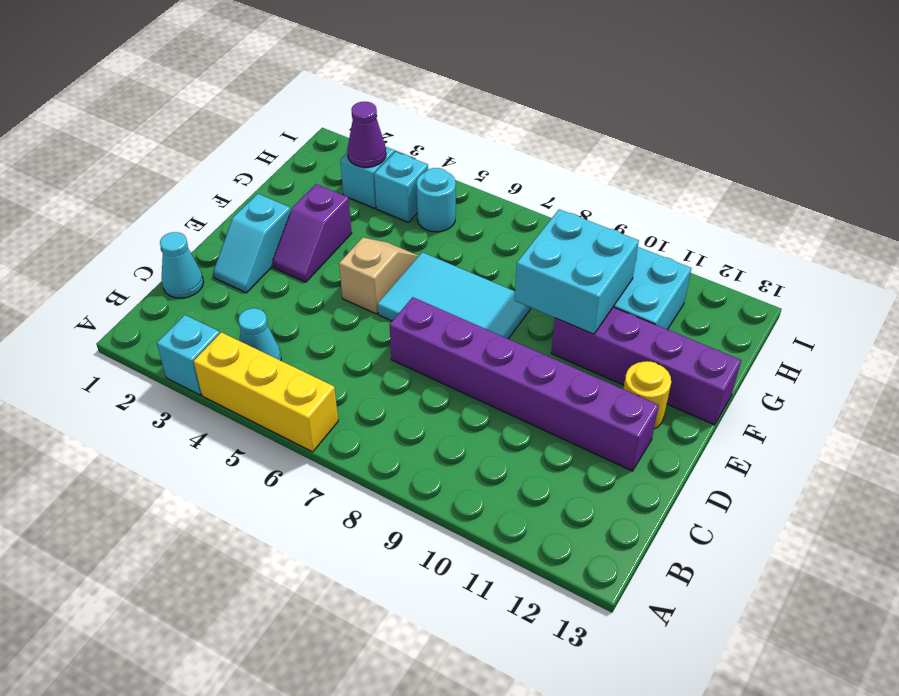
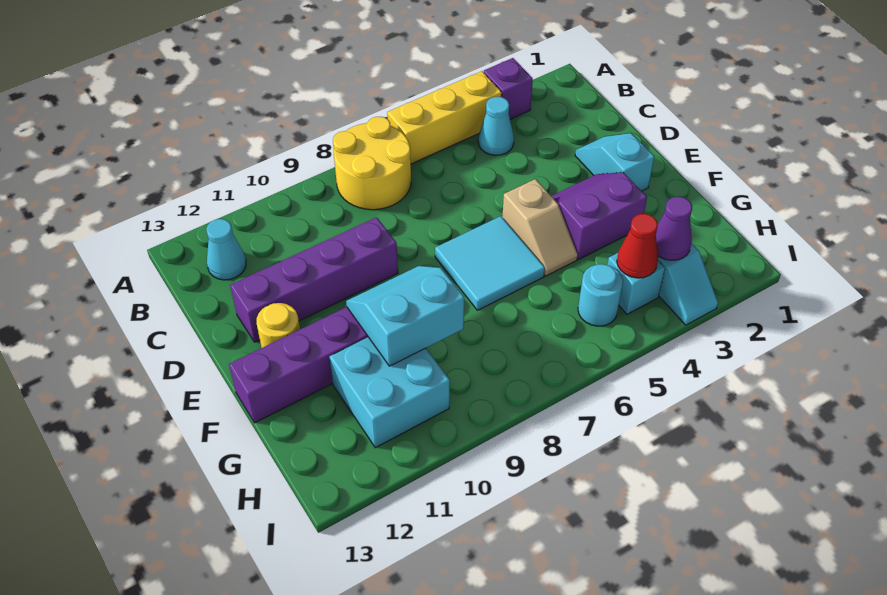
cyan brick A3 level 1 -> purple brick A3 level 1
none -> yellow round brick A7:B8 level 1
cyan cone C1 level 1 -> cyan cone B12 level 1
purple brick D7:D12 level 1 -> purple brick D9:D12 level 1
purple slope E3:F3 level 1 top F -> purple slope E3:F4 level 1 top F
cyan tile E6:F8 level 1 -> cyan tile E6:F7 level 1
cyan brick F9:G10 level 2 -> cyan slope F9:G10 level 2 top G
none -> red cone H4 level 2

